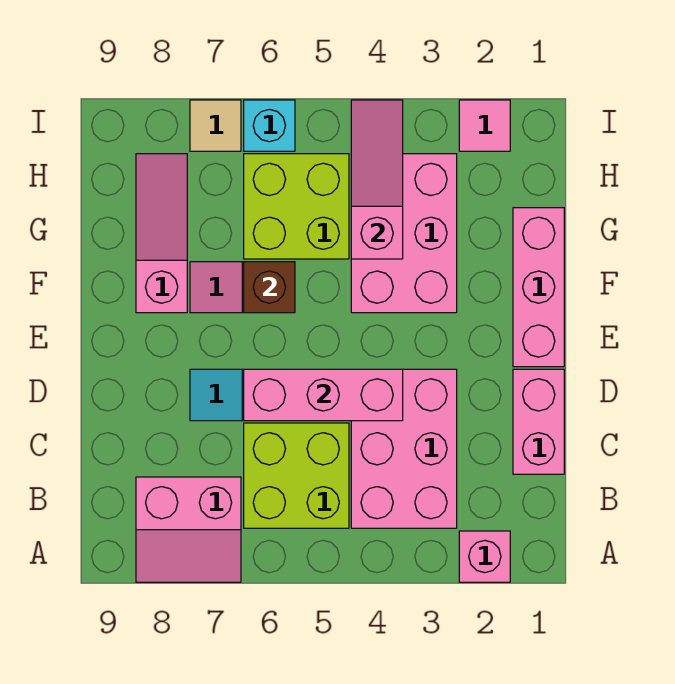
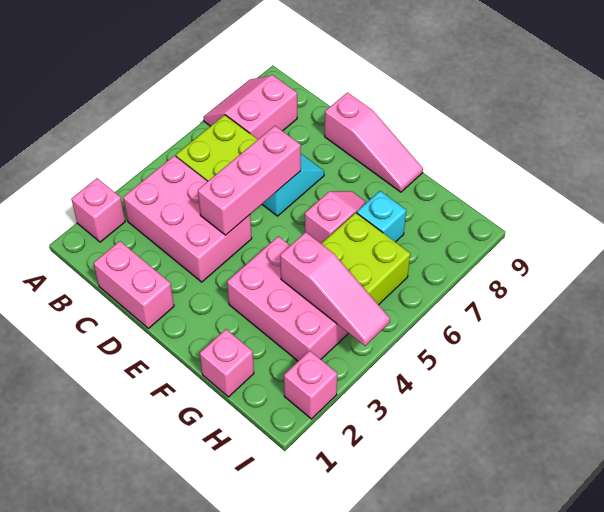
pink brick E1:G1 level 1 -> pink brick G1 level 1
brown brick F6 level 2 -> none
pink slope F8:H8 level 1 top F -> pink slope D9:F9 level 1 top D
pink tile I2 level 1 -> pink brick I2 level 1
cyan brick I6 level 1 -> cyan brick G7 level 1
tan tile I7 level 1 -> none

